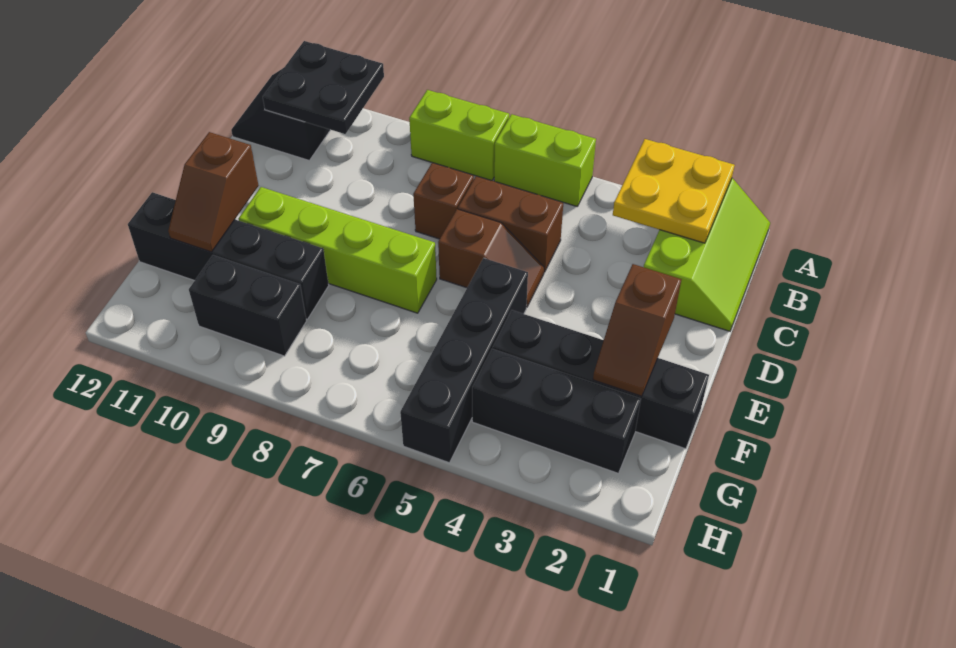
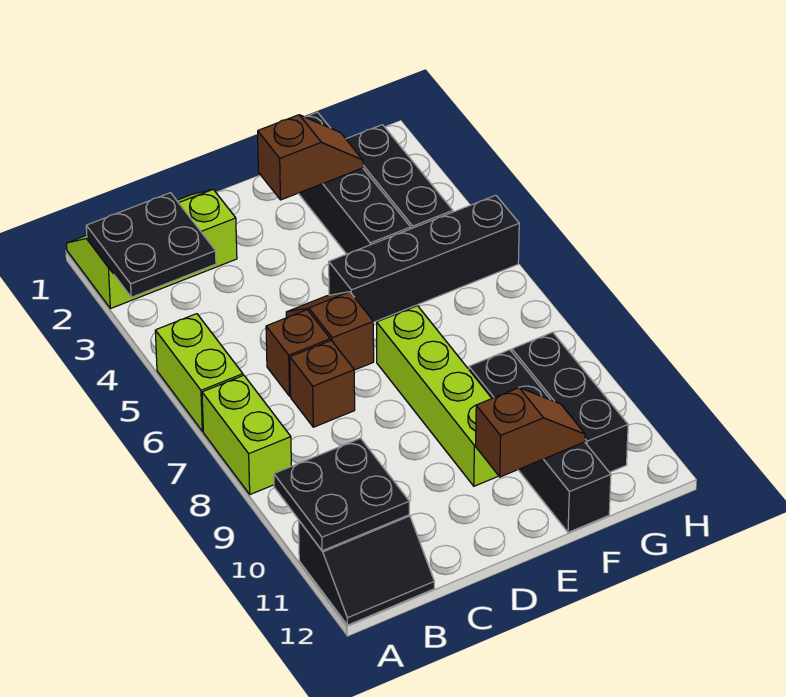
yellow plate A2:B3 level 2 -> black plate A2:B3 level 2
brown brick C5:C6 level 1 -> brown brick C6 level 1
black brick G9:G10 level 1 -> black brick G9:G11 level 1

